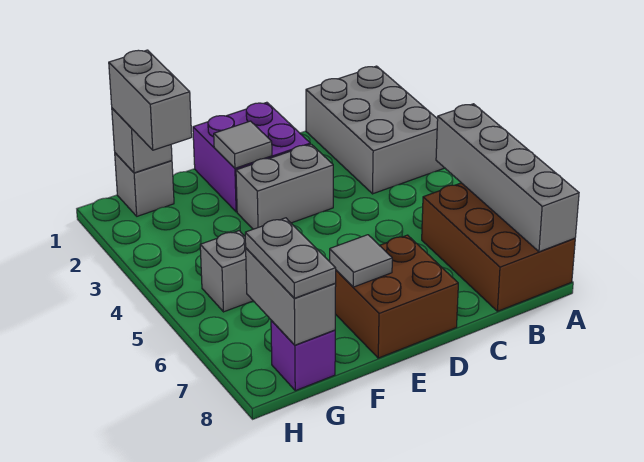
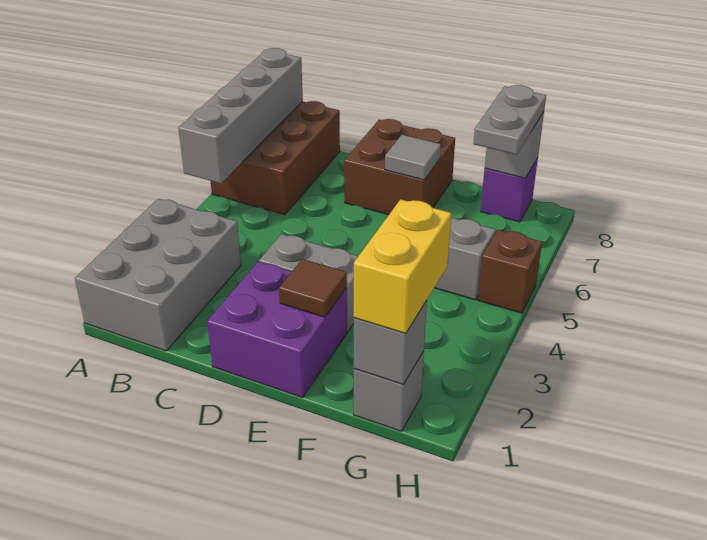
grey tile E2 level 2 -> brown tile E2 level 2
grey brick G1:G2 level 3 -> yellow brick G1:G2 level 3
grey brick G7:G8 level 2 -> grey brick G8 level 2
none -> brown brick H5 level 1

